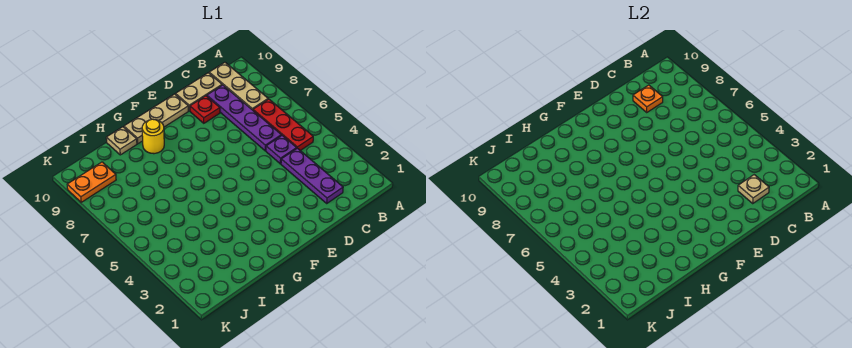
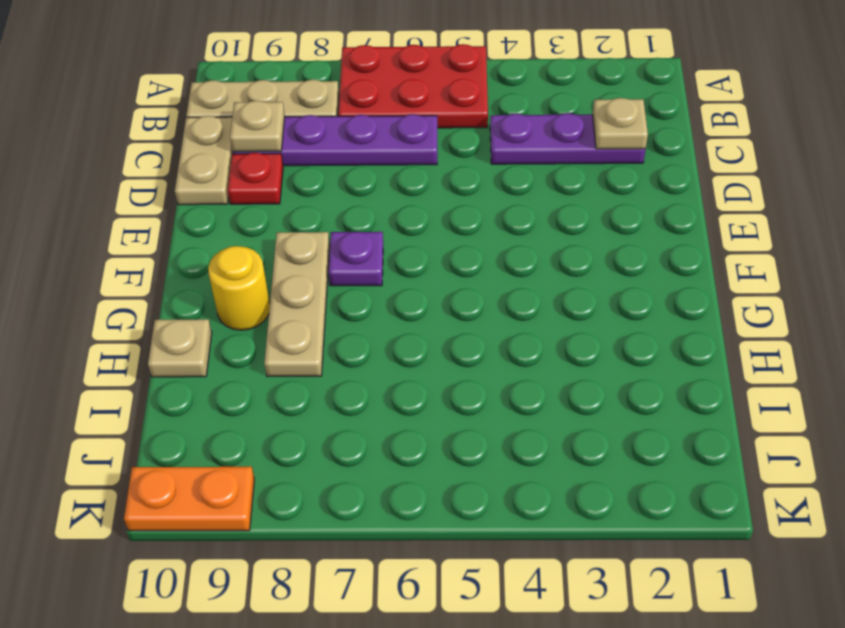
red plate B5:B7 level 1 -> red plate A5:B7 level 1
purple plate C5 level 1 -> purple plate F7 level 1
orange plate C9 level 2 -> tan plate C9 level 2
tan plate E10:G10 level 1 -> tan plate F8:H8 level 1
orange plate J9:K9 level 1 -> orange plate K9:K10 level 1

